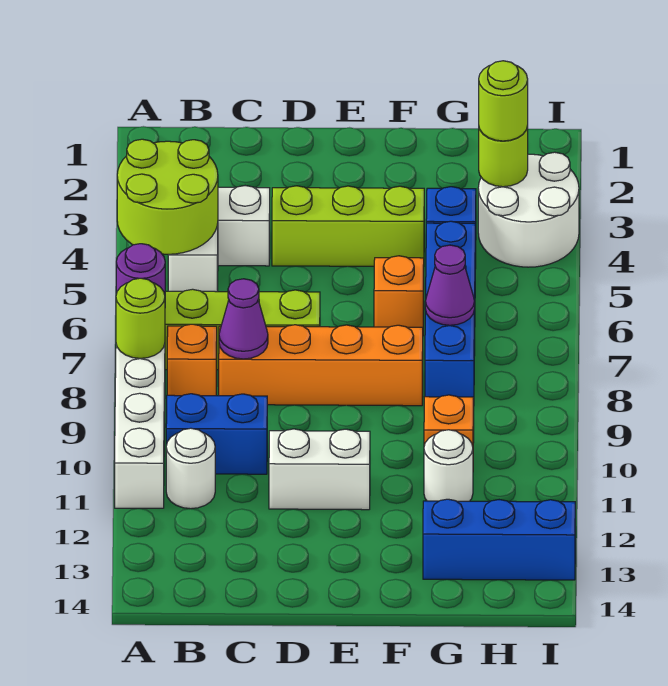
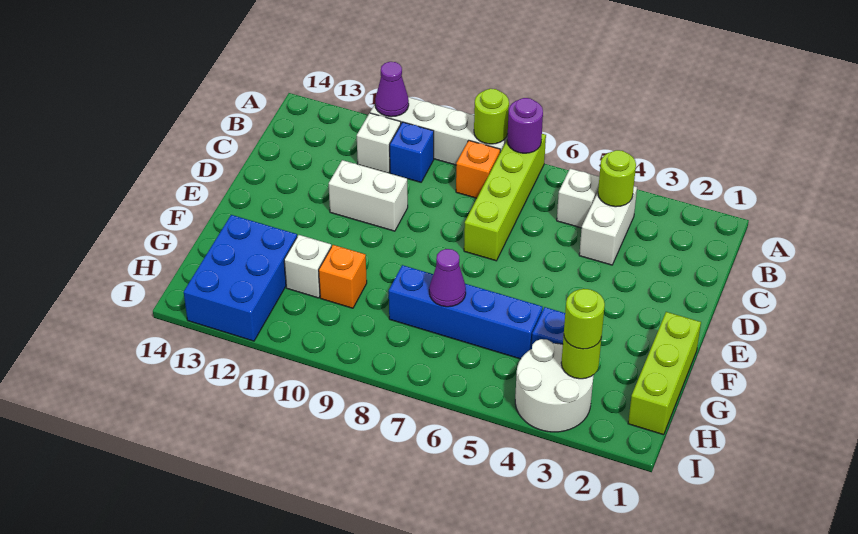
lime round brick A4:B5 level 2 -> lime round brick B4 level 2
blue brick B10:C10 level 1 -> blue brick B10 level 1
white round brick B11 level 1 -> white brick B11 level 1
orange brick C8:F8 level 1 -> none
purple cone C8 level 2 -> purple cone A11 level 2
lime brick D4:F4 level 1 -> lime brick F1:H1 level 1
white brick D11:E11 level 1 -> white brick D10:D11 level 1
orange brick F6 level 1 -> none
white round brick G11 level 1 -> white brick G11 level 1
blue brick G13:I13 level 1 -> blue brick G12:I13 level 1

